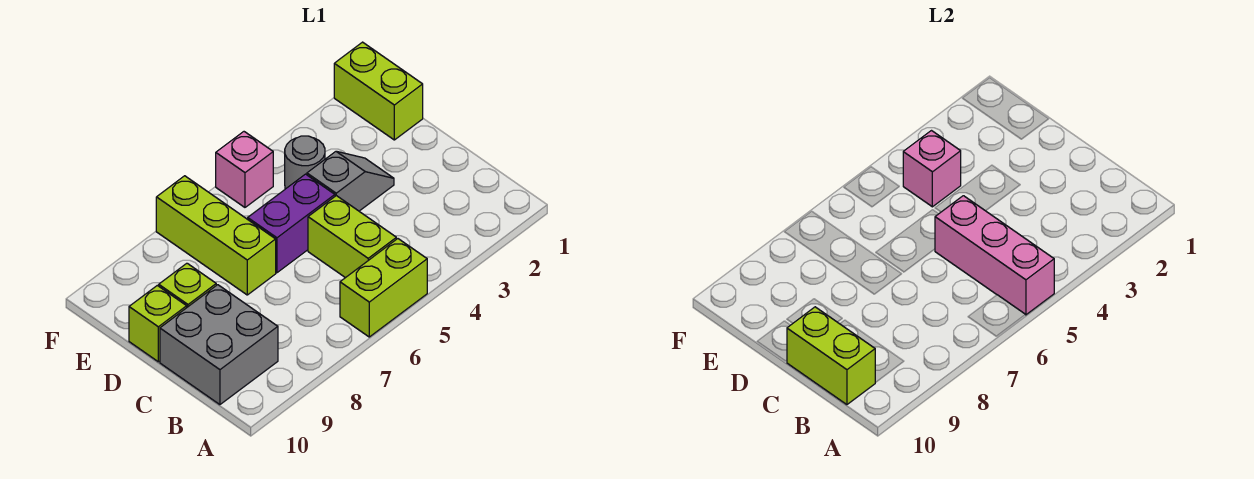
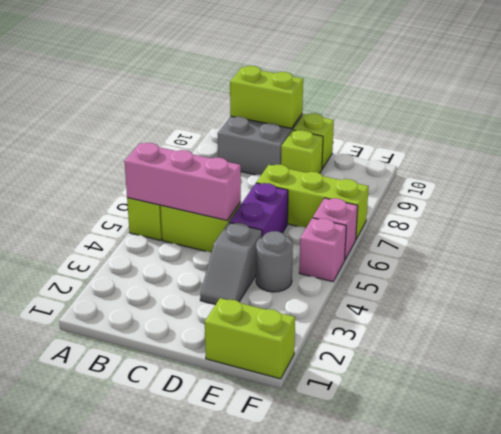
pink brick E4 level 2 -> pink brick F6 level 1

